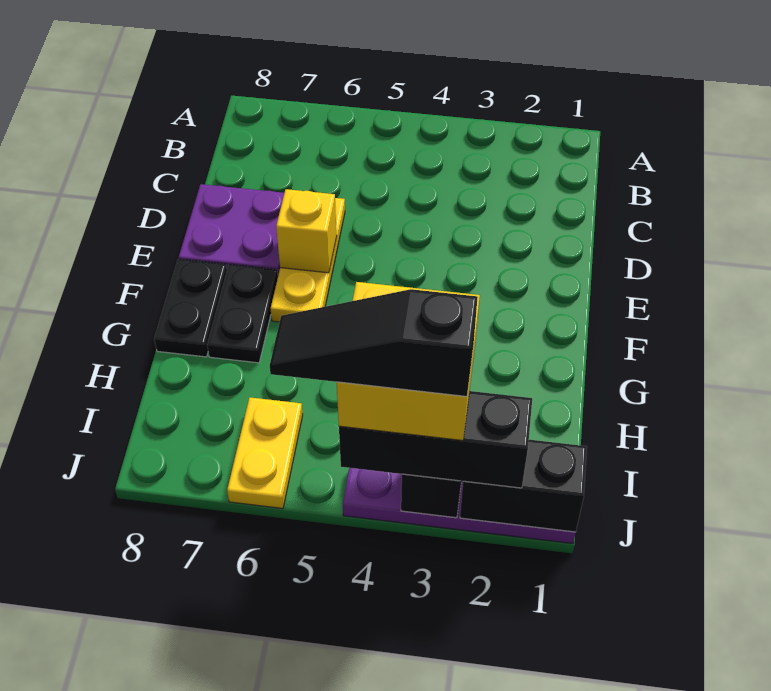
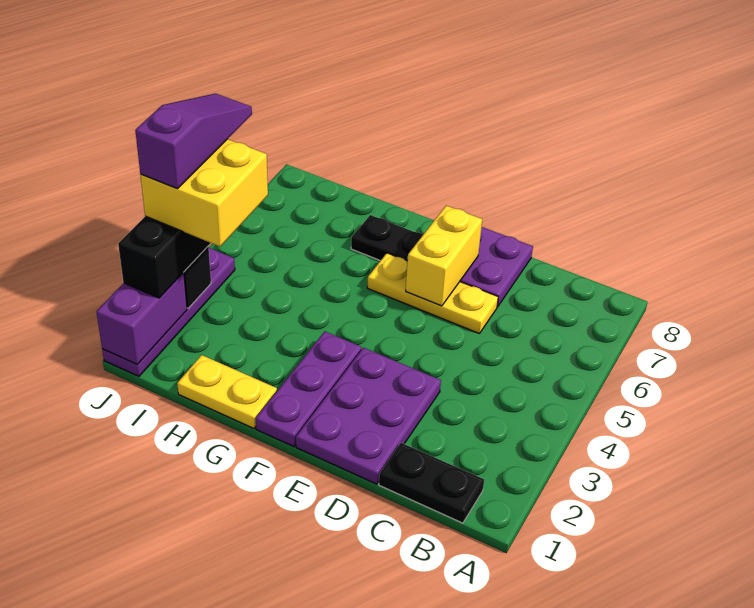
none -> purple plate D1:E3 level 1
yellow brick E6 level 2 -> yellow brick E6:E7 level 2
none -> purple plate F1:F3 level 1
black plate F8:G8 level 1 -> black plate B1:C1 level 1
yellow plate I6:J6 level 1 -> yellow plate G1:H1 level 1
black brick J1:J2 level 2 -> purple brick J1:J2 level 2
black slope J3:J5 level 5 top 3 -> purple slope J3:J5 level 5 top 3

